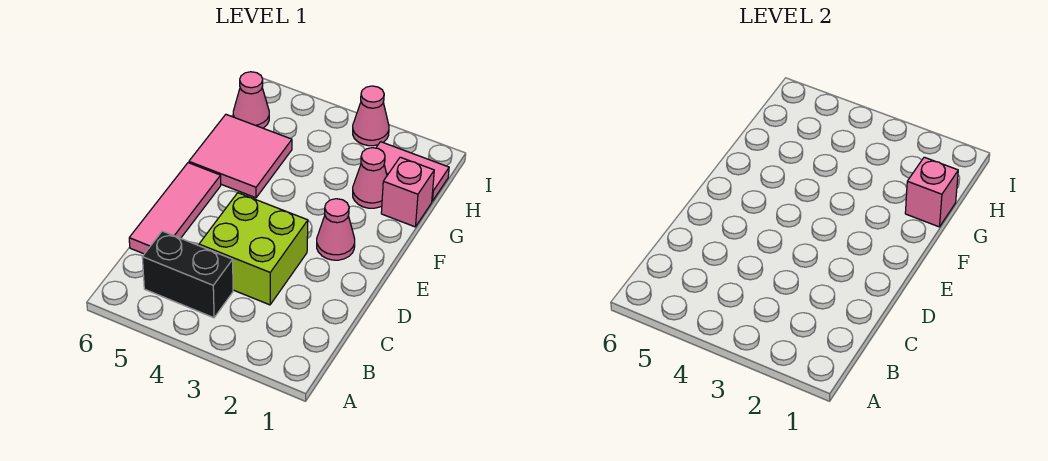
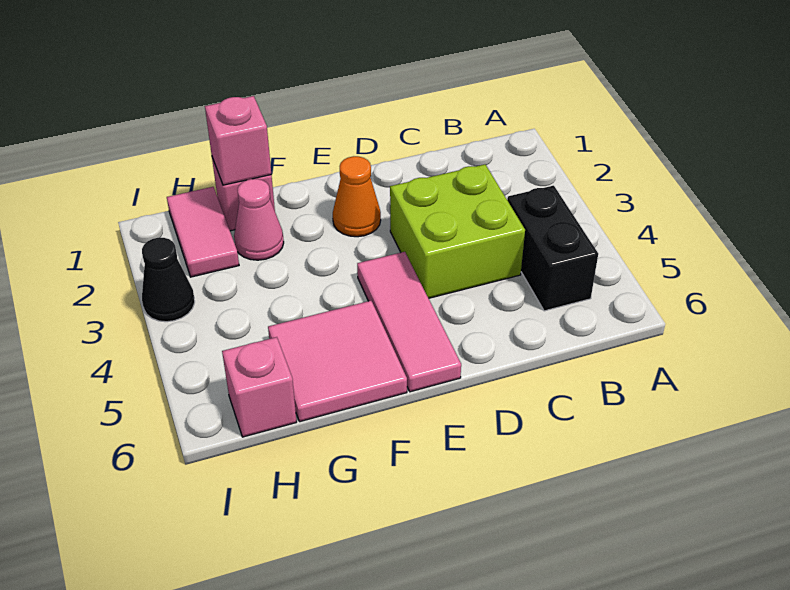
pink tile C6:E6 level 1 -> pink tile E4:E6 level 1
pink cone E2 level 1 -> orange cone E2 level 1
pink cone H6 level 1 -> pink brick H6 level 1
pink cone I3 level 1 -> black cone I3 level 1

